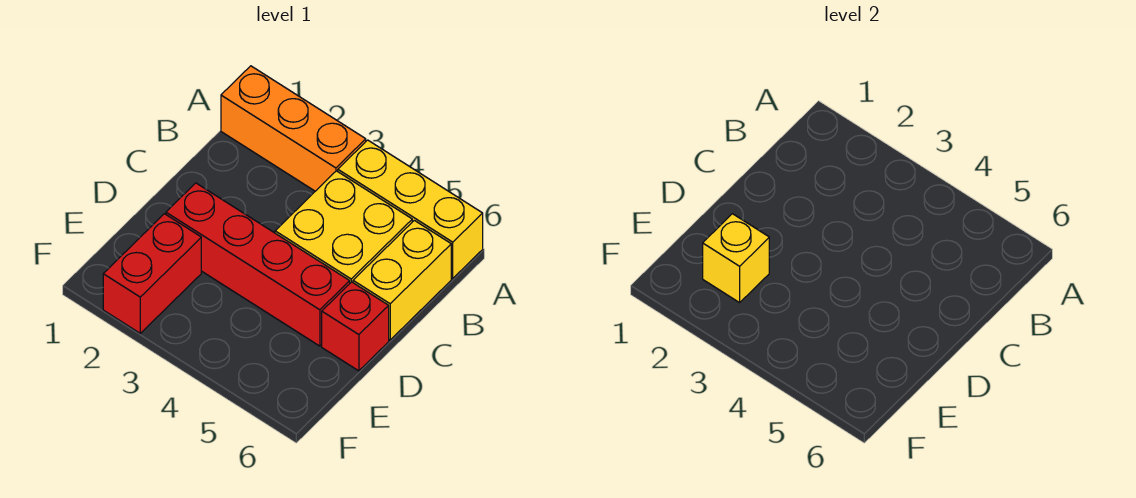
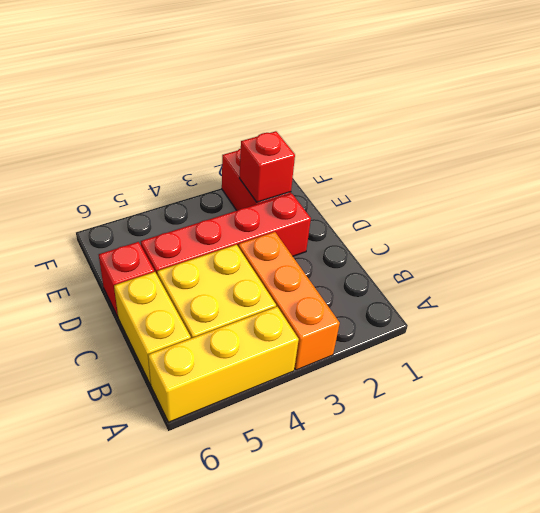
orange brick A1:A3 level 1 -> orange brick A3:C3 level 1
yellow brick E2 level 2 -> red brick E2 level 2

